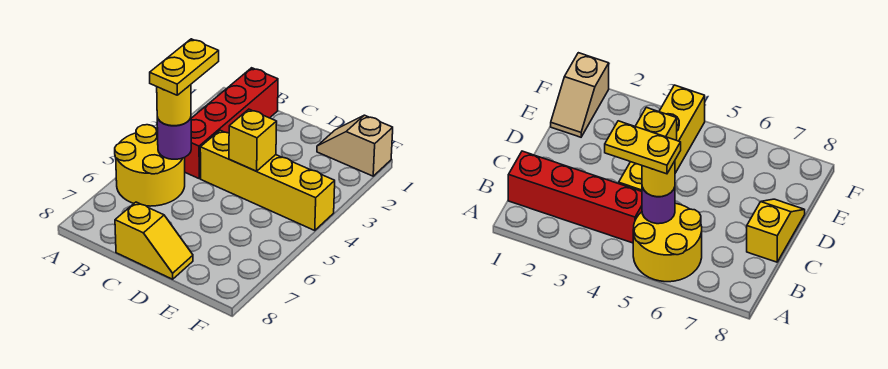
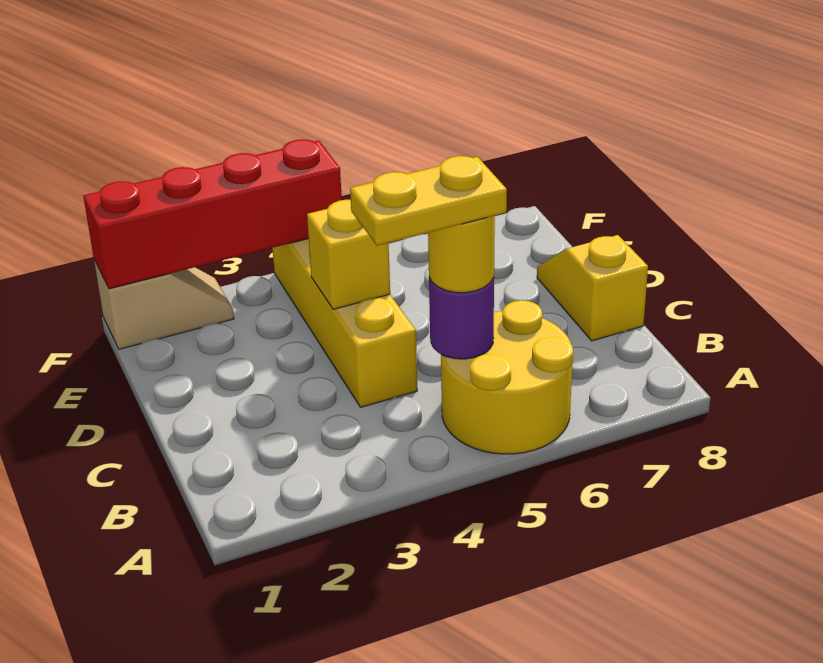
red brick B1:B4 level 1 -> red brick F1:F4 level 2
tan slope E1:F1 level 1 top F -> tan slope F1:F2 level 1 top 1

